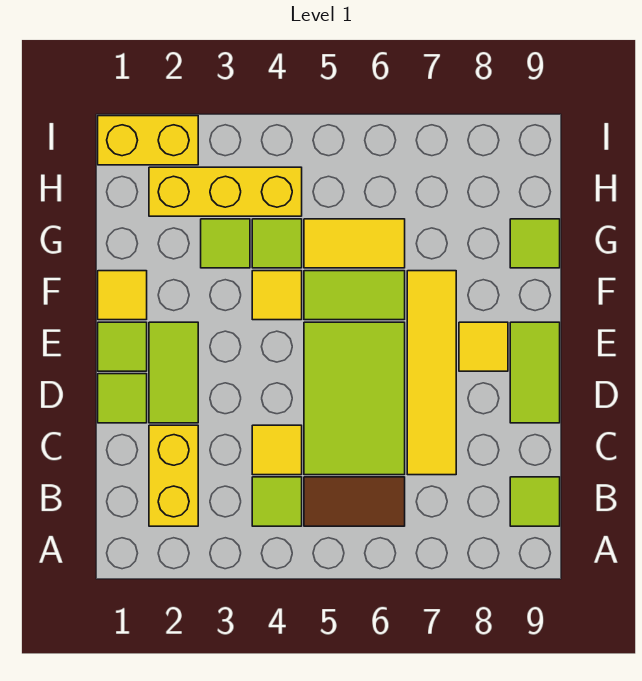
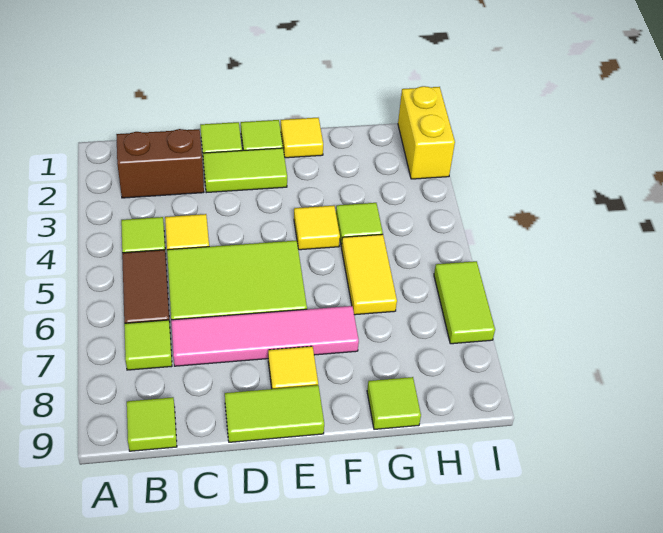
yellow brick B2:C2 level 1 -> brown brick B2:C2 level 1
yellow tile C7:F7 level 1 -> pink tile C7:F7 level 1
lime tile F5:F6 level 1 -> lime tile I6:I7 level 1
lime tile G3 level 1 -> lime tile B7 level 1
yellow brick H2:H4 level 1 -> none

